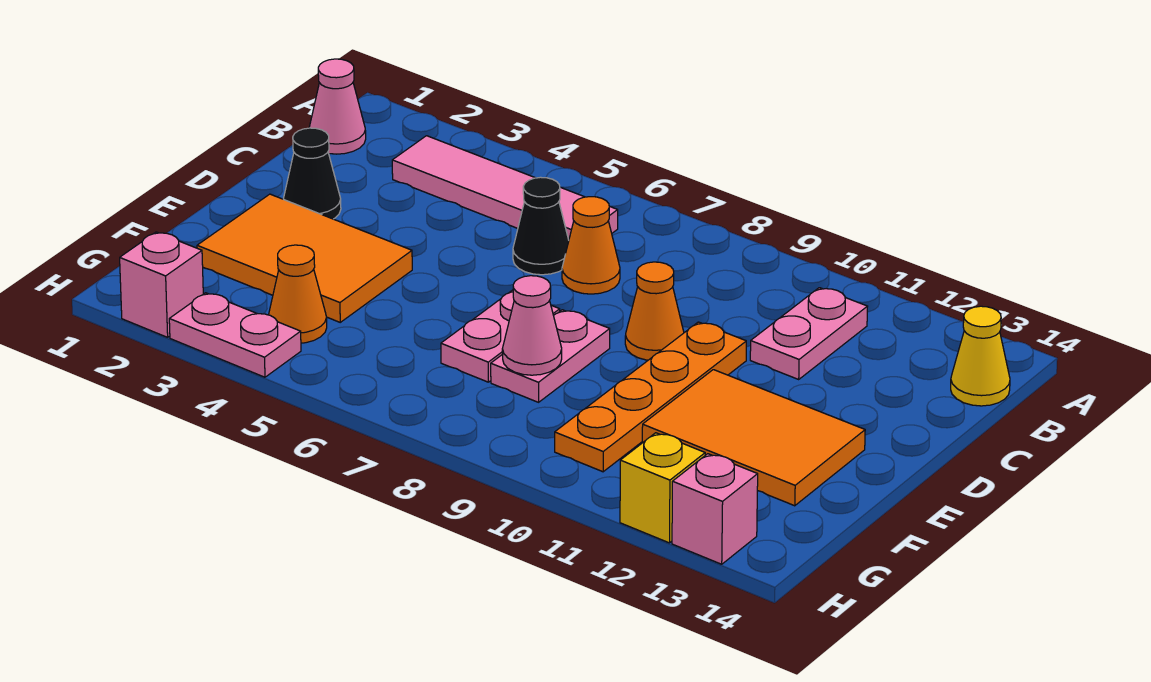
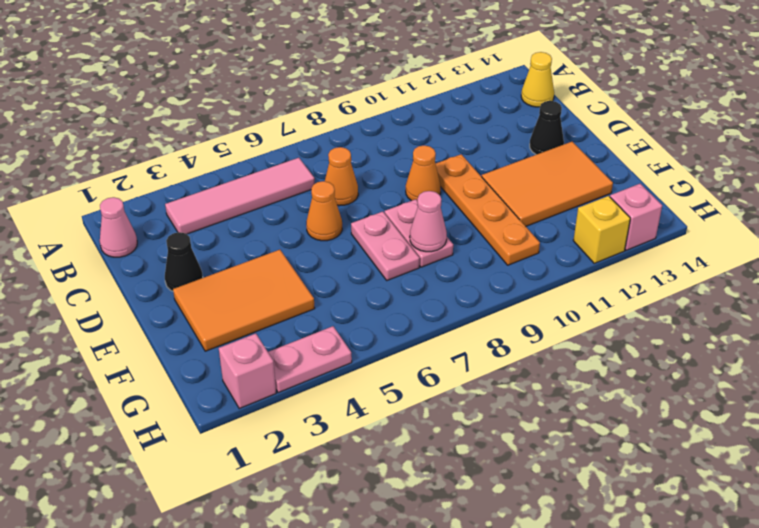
pink plate B11:C11 level 1 -> none
black cone C6 level 1 -> black cone D13 level 1
orange cone G4 level 1 -> orange cone D6 level 1

